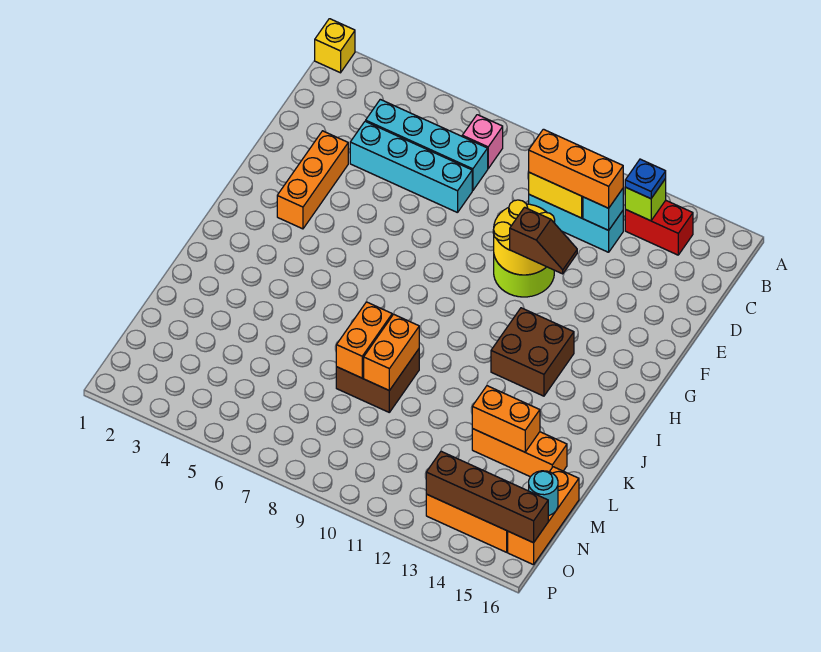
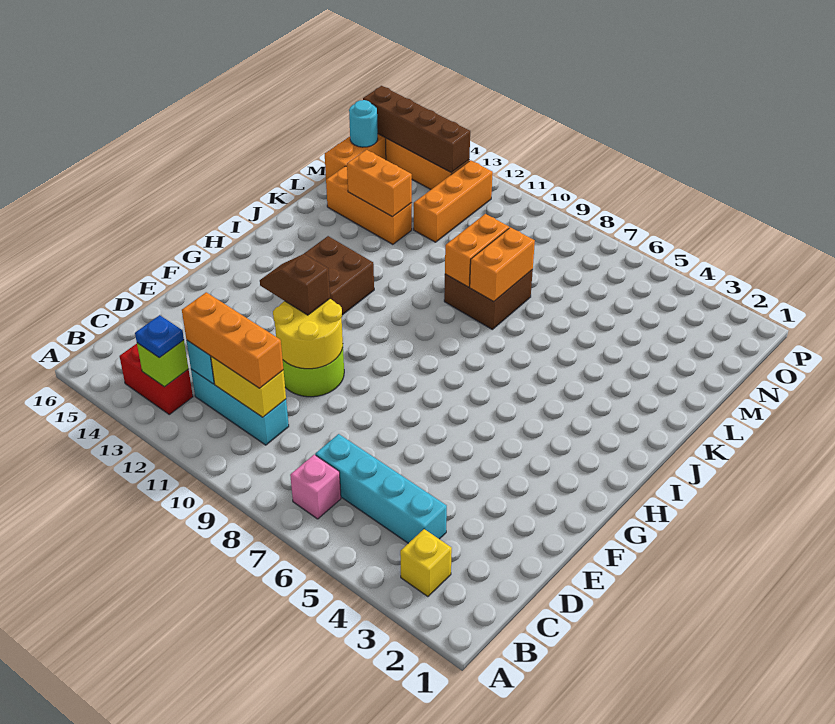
yellow brick A1 level 1 -> yellow brick B3 level 1
cyan brick D4:D7 level 1 -> none
orange brick E3:G3 level 1 -> orange brick M12:O12 level 1

